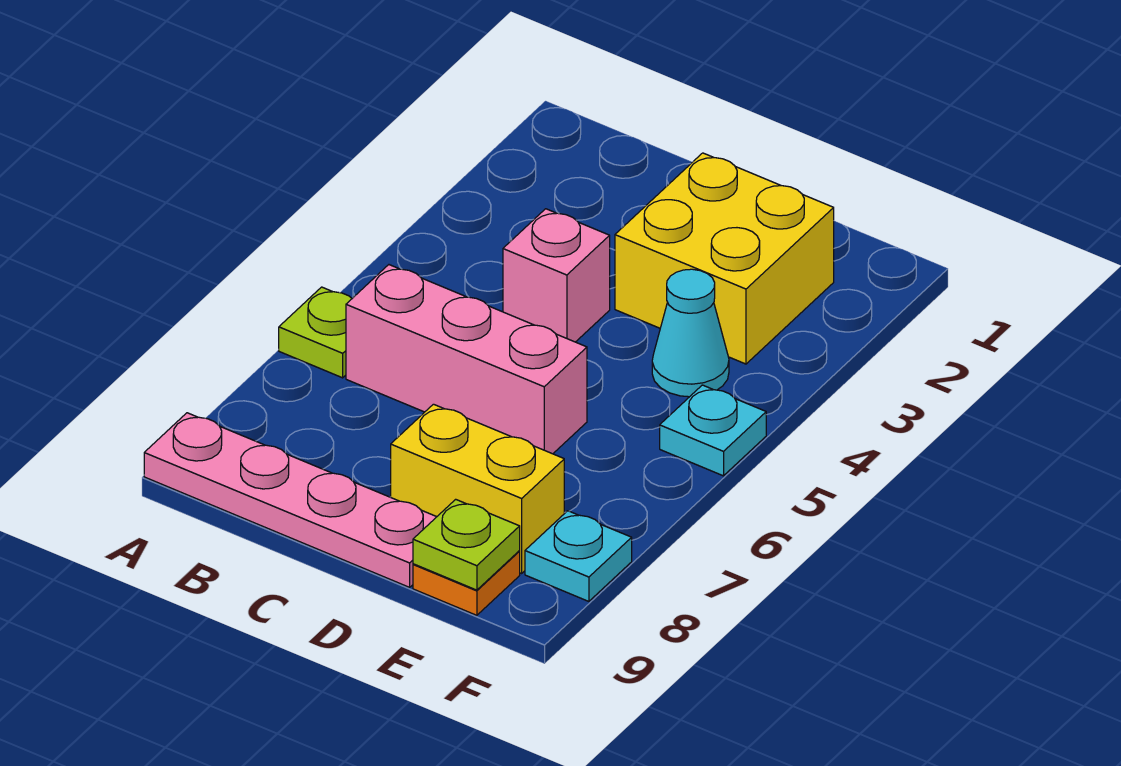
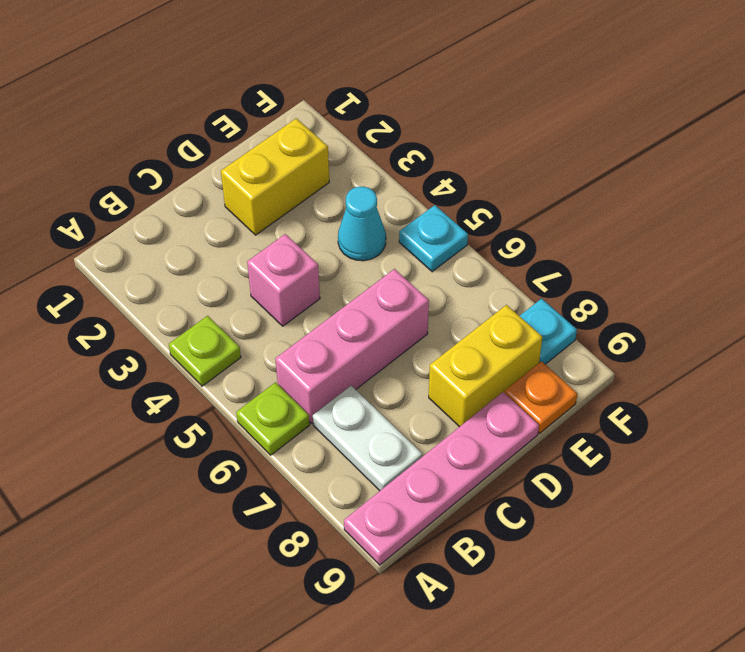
none -> white plate B7:B8 level 1
yellow brick D2:E3 level 1 -> yellow brick D2:E2 level 1
lime plate E9 level 2 -> lime plate A4 level 1

